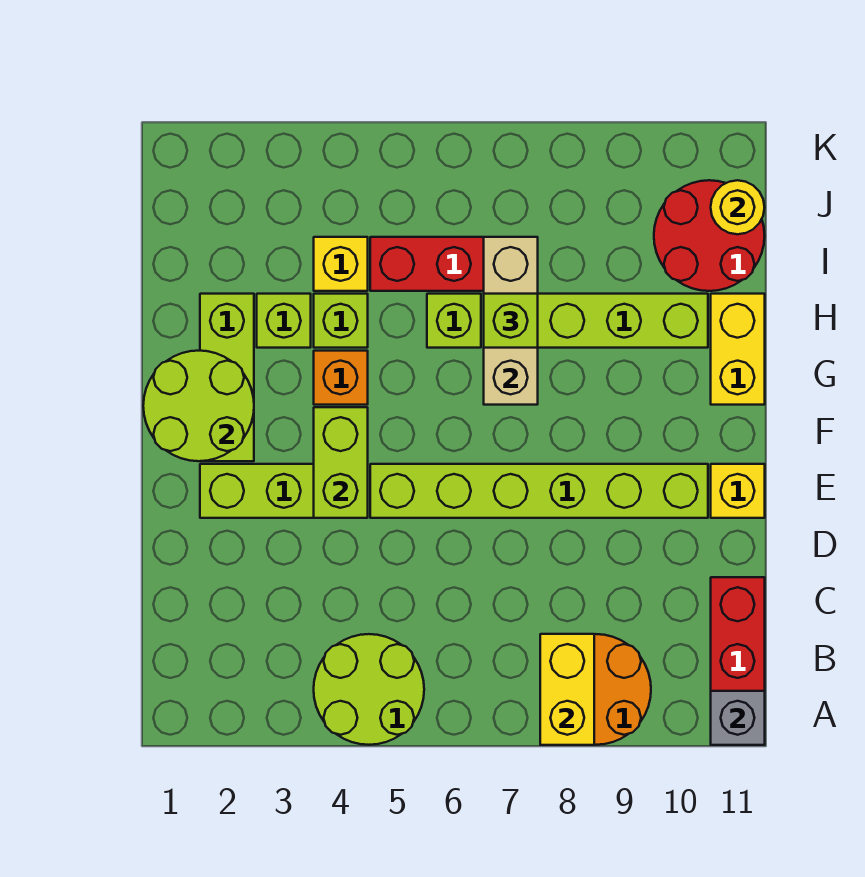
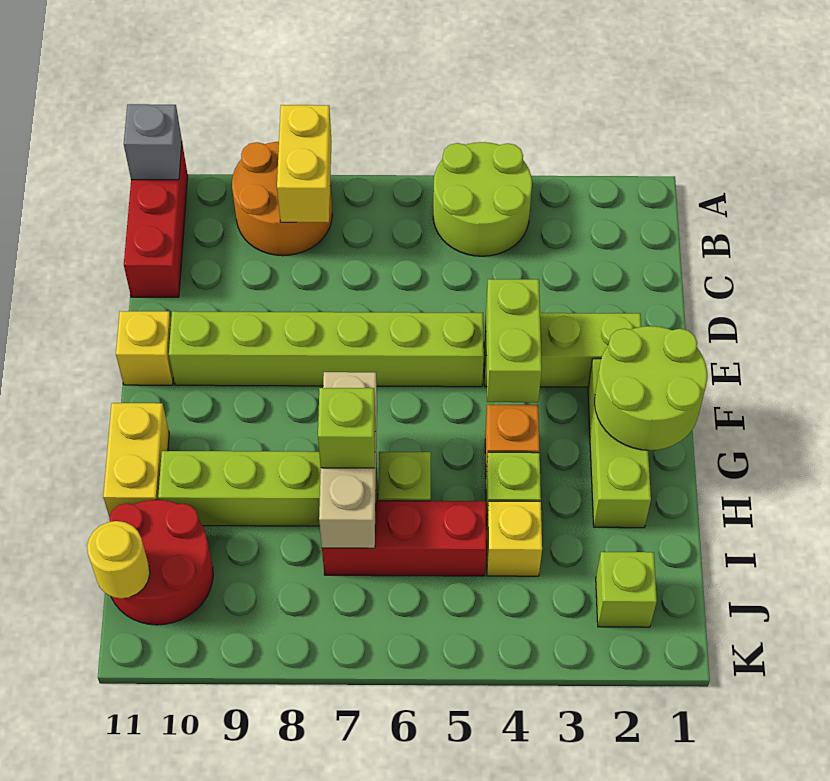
lime brick H3 level 1 -> lime brick J2 level 1

